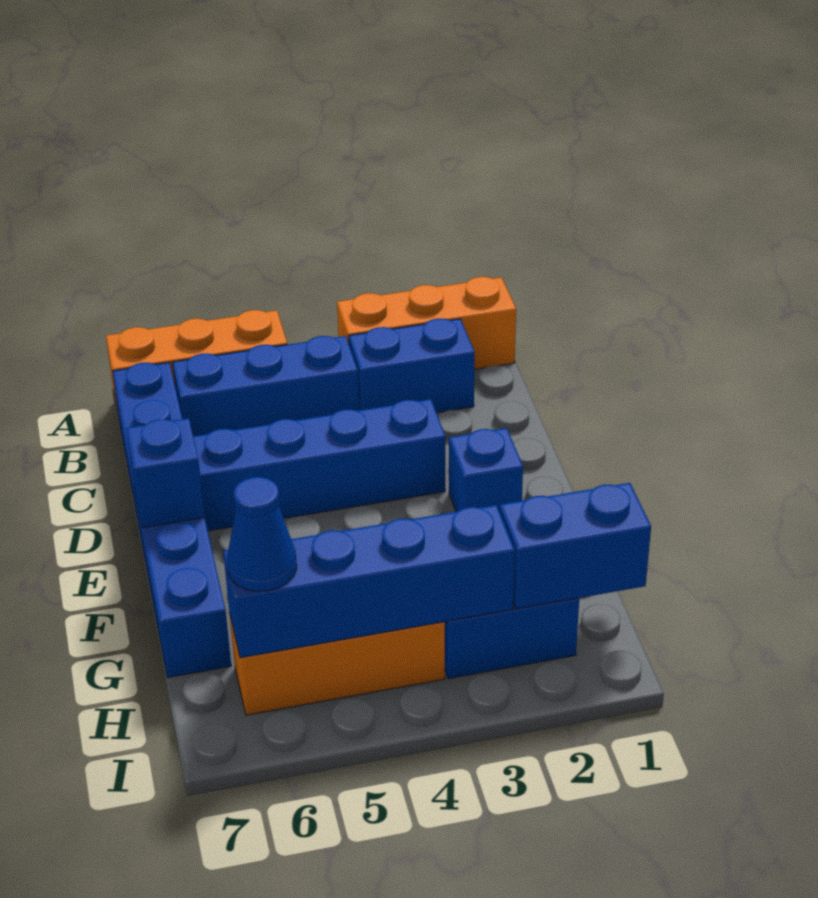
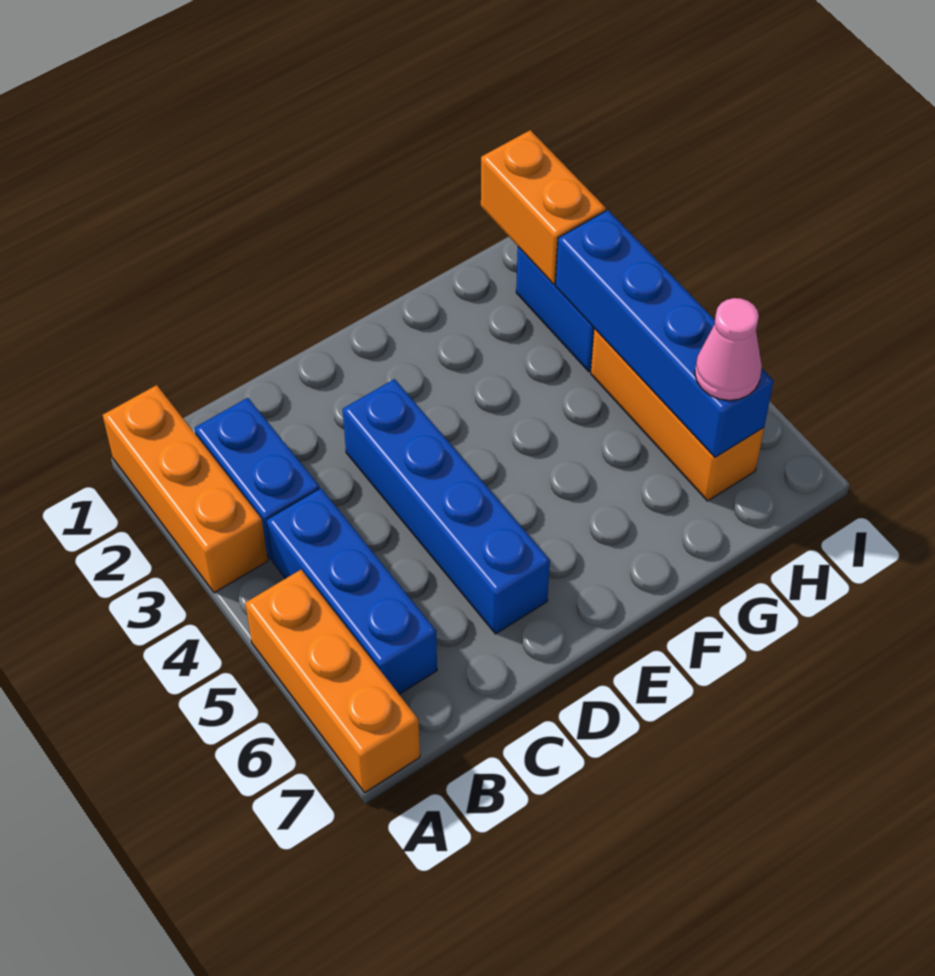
blue brick B7:G7 level 1 -> none
blue brick E2 level 1 -> none
blue brick E7 level 2 -> none
blue brick H1:H2 level 2 -> orange brick H1:H2 level 2
blue cone H6 level 3 -> pink cone H6 level 3

